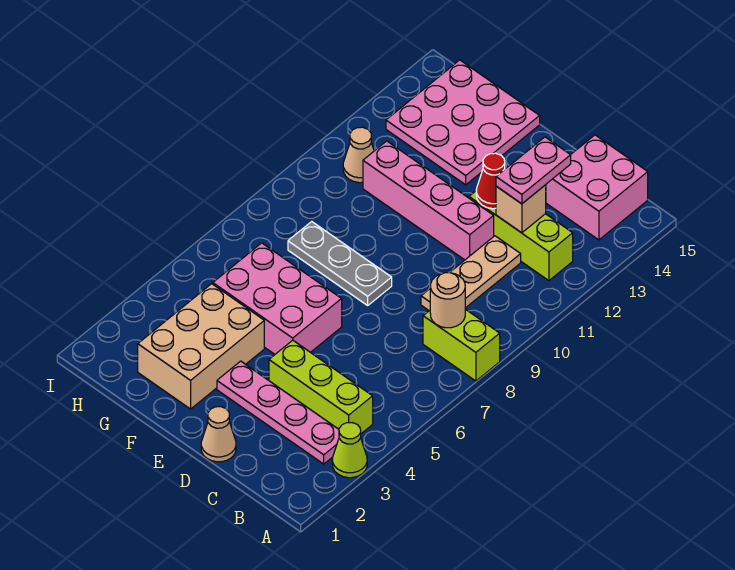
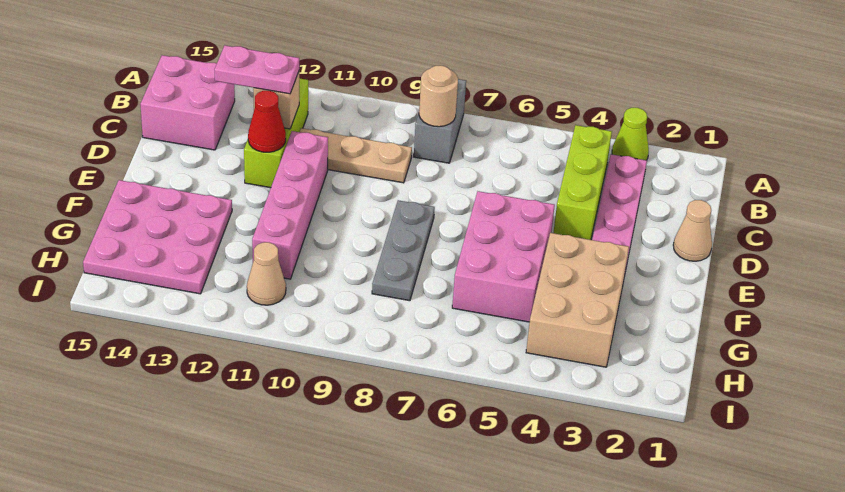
lime brick A8:B8 level 1 -> grey brick A8:B8 level 1
tan brick F2:G4 level 1 -> tan brick F3:H4 level 1

